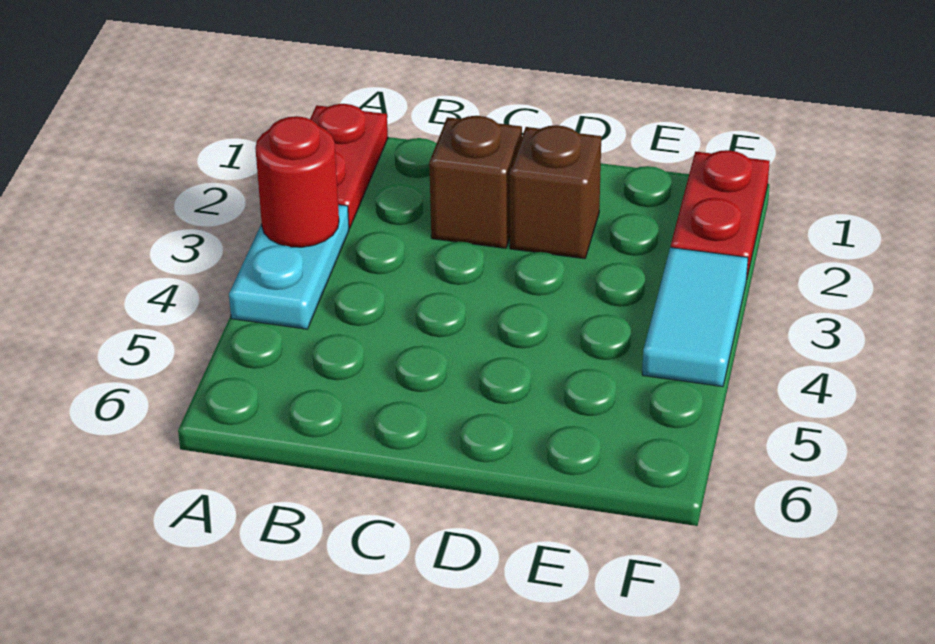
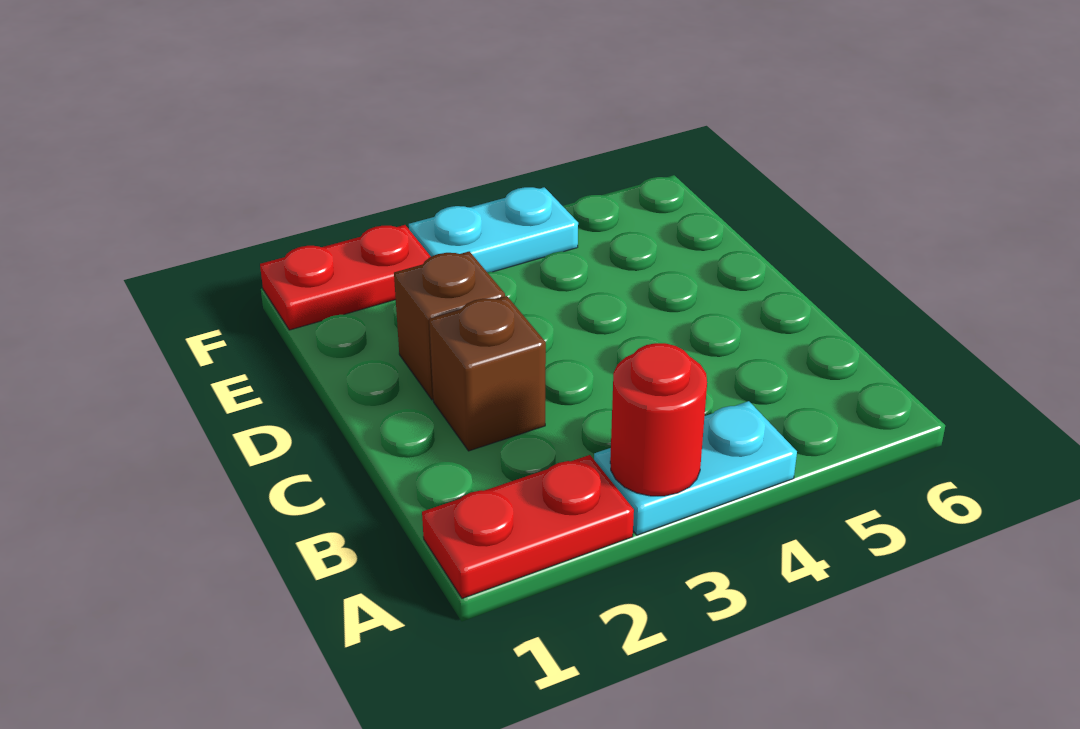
cyan tile F3:F4 level 1 -> cyan plate F3:F4 level 1

